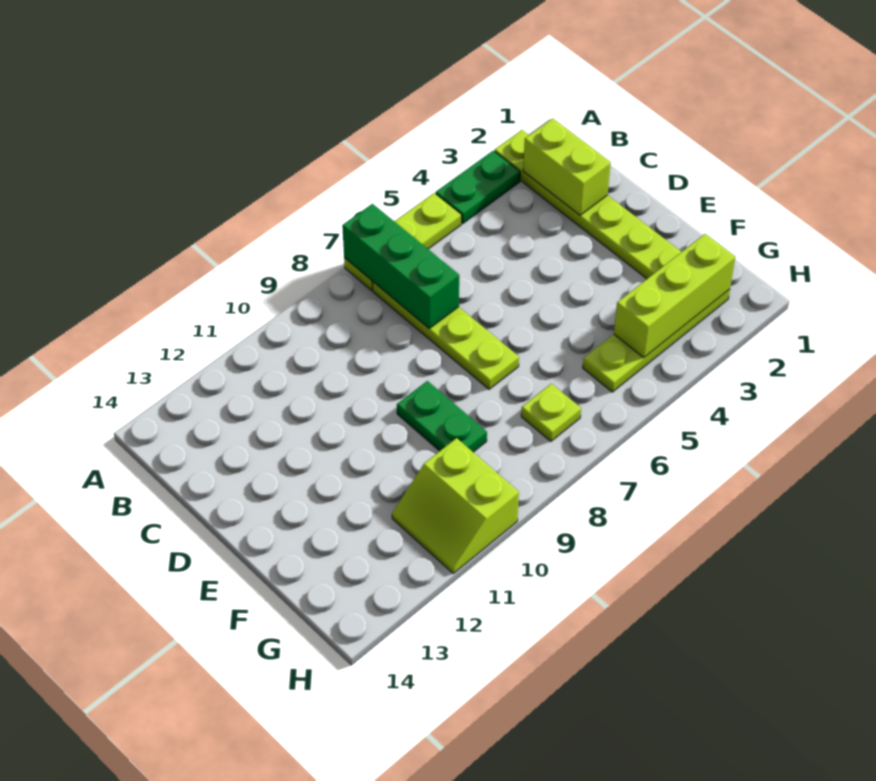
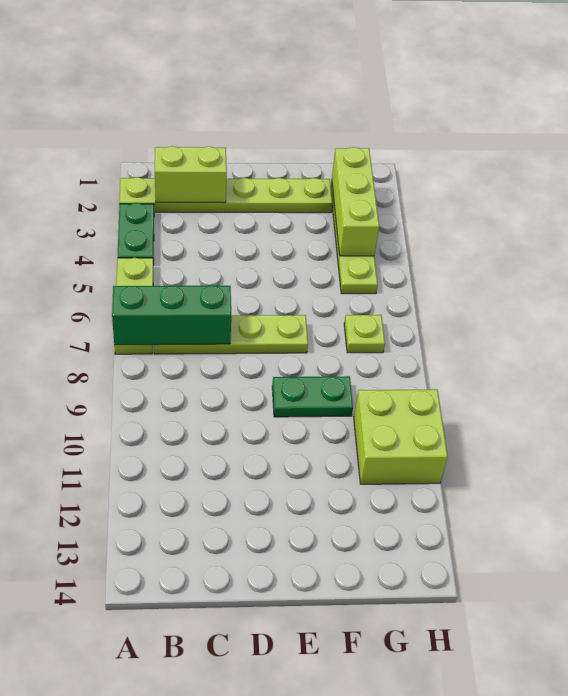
lime slope G10:H11 level 1 top 10 -> lime brick G10:H11 level 1

